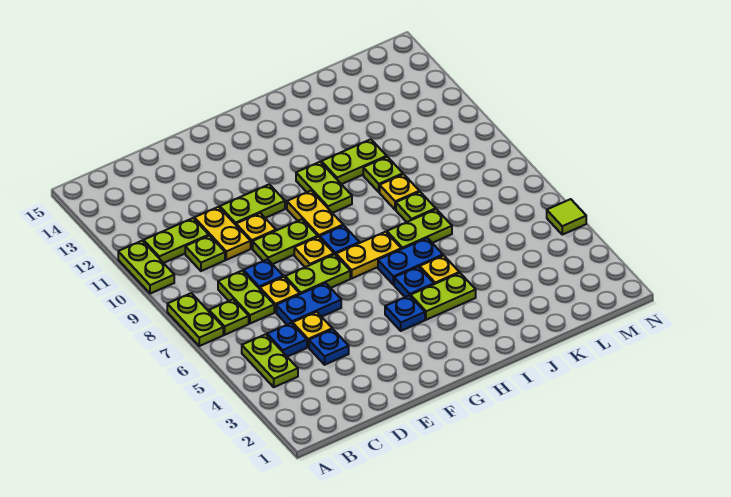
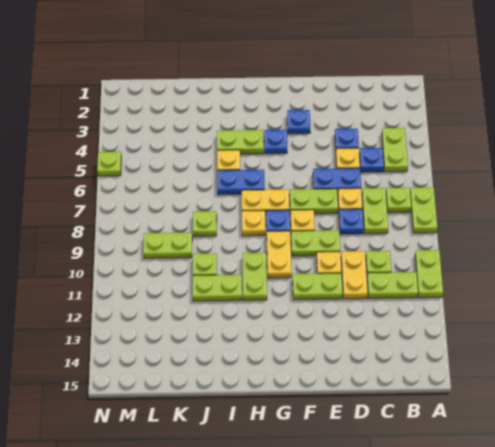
blue plate H5 level 1 -> blue plate F3 level 1
lime plate I7:J7 level 1 -> lime plate K9:L9 level 1
yellow plate J9 level 1 -> yellow plate H8 level 1
lime tile N5 level 1 -> lime plate N5 level 1

